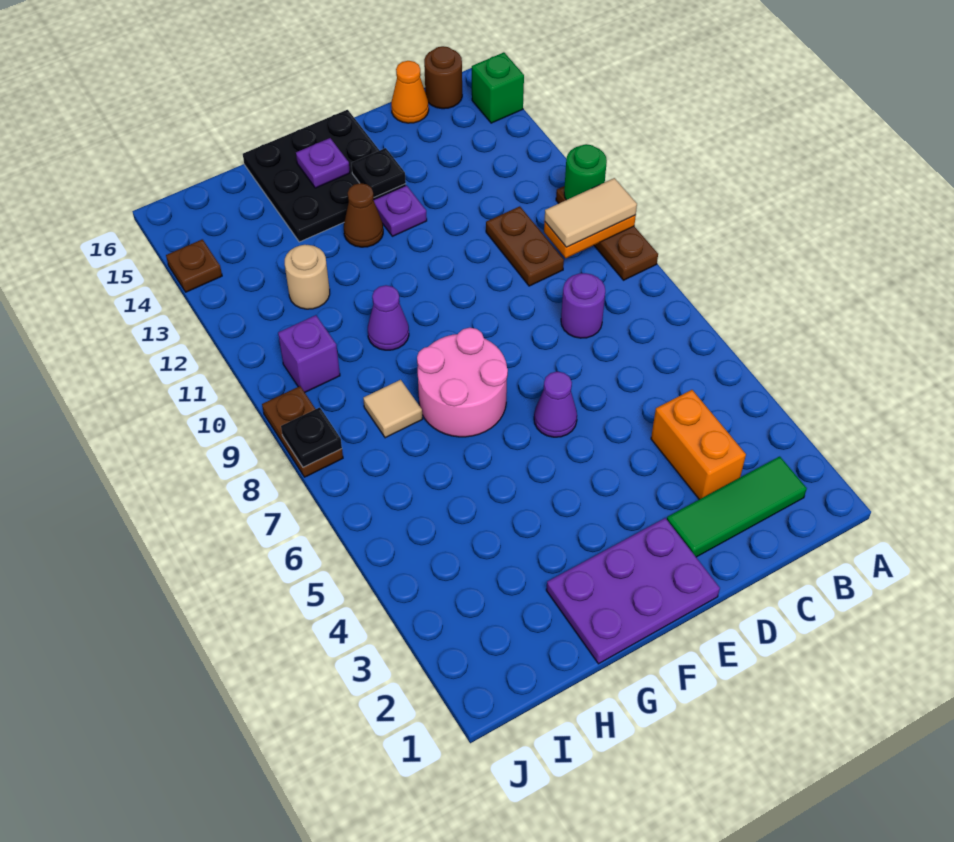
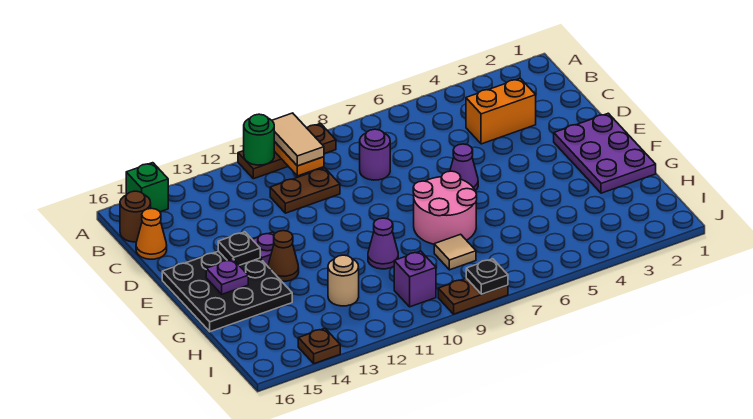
green tile B2:D2 level 1 -> none

